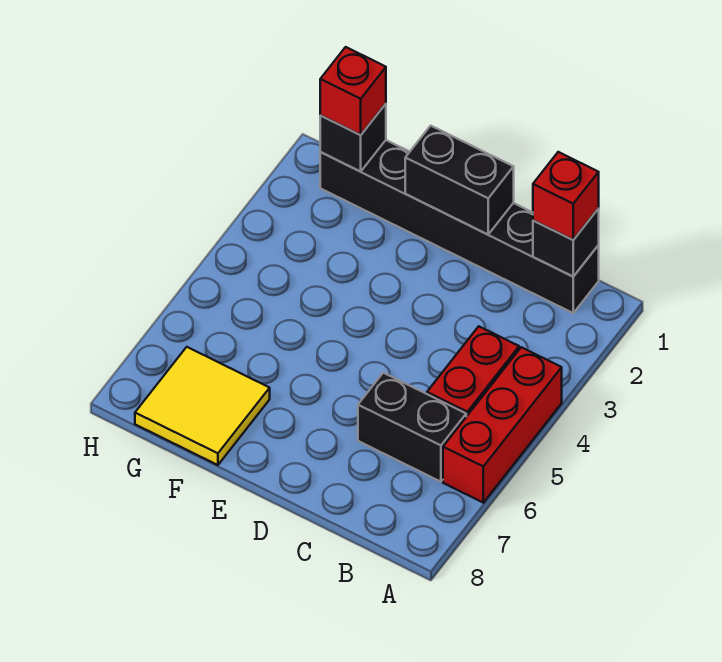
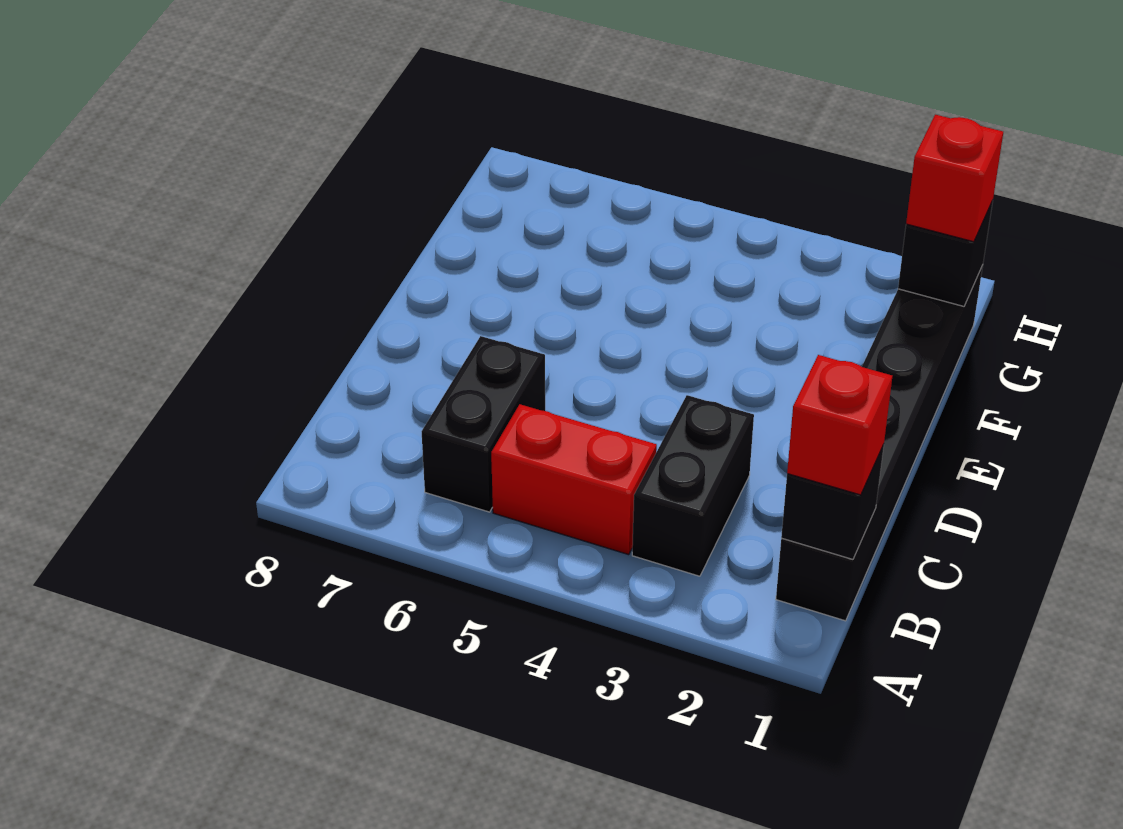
red brick A4:A6 level 1 -> none
black brick D1:E1 level 2 -> black brick B3:C3 level 1
yellow tile F7:G8 level 1 -> none

